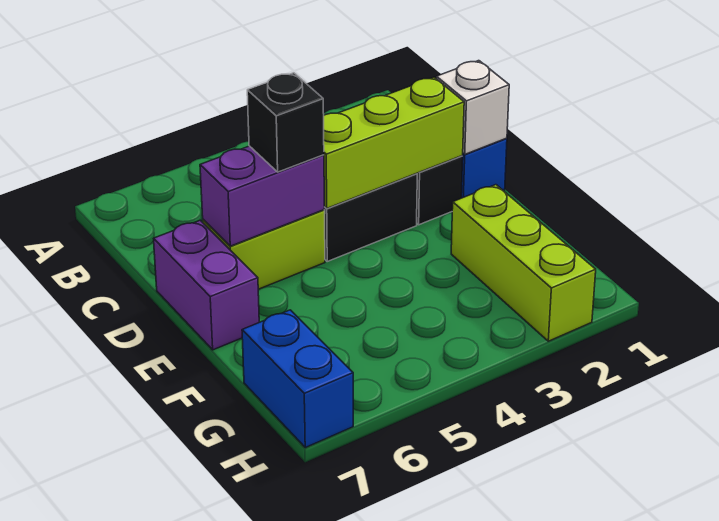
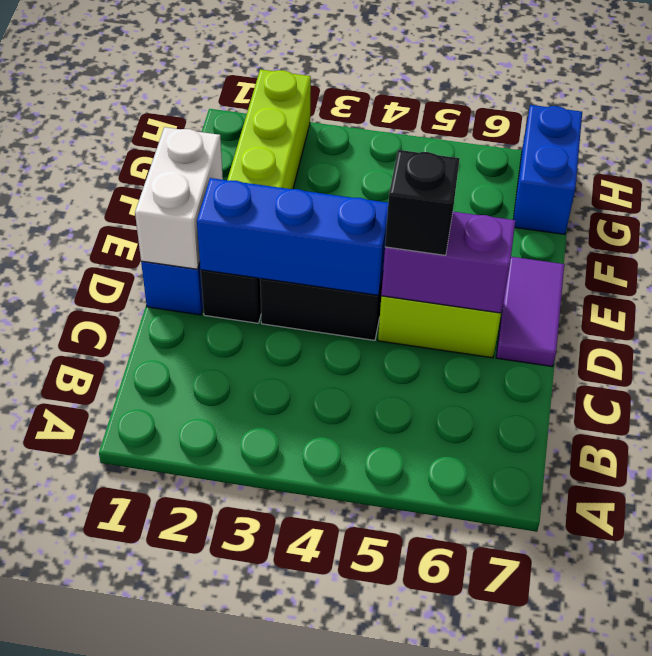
white brick D1 level 2 -> white brick D1:E1 level 2
lime brick D2:D4 level 2 -> blue brick D2:D4 level 2
purple brick D7:E7 level 1 -> purple tile D7:E7 level 1

